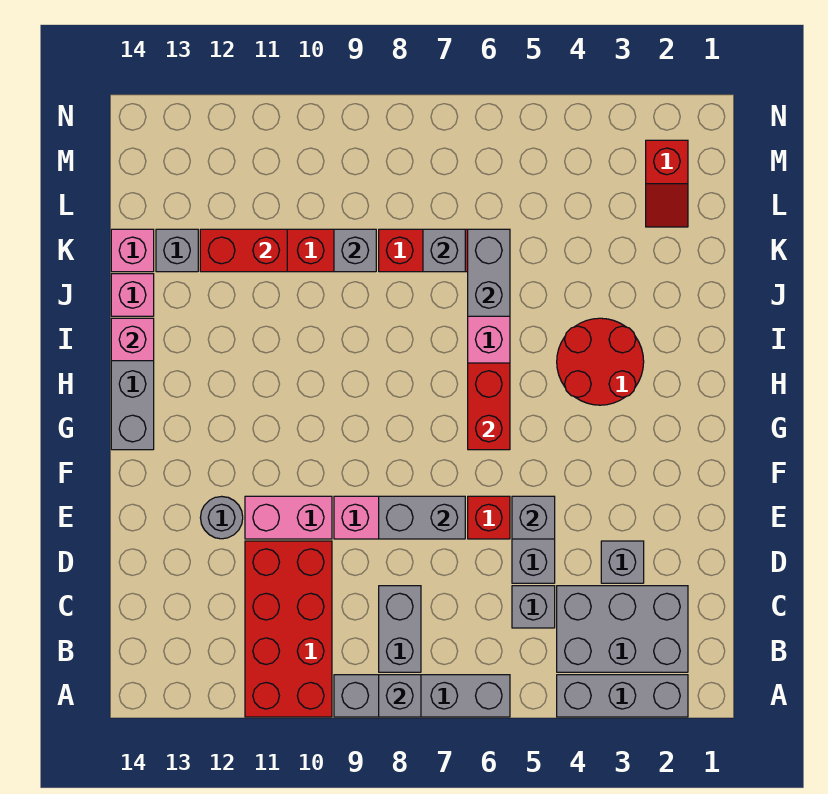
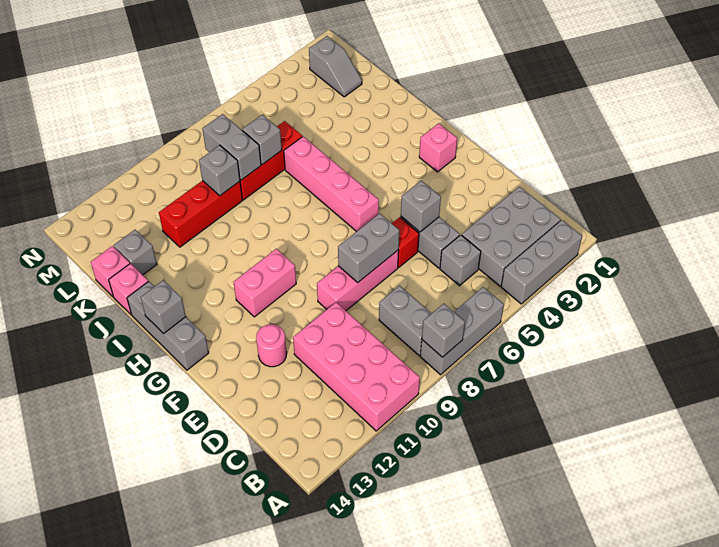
grey brick A6:A9 level 1 -> grey brick A6:A8 level 1
red brick A10:D11 level 1 -> pink brick A10:D11 level 1
grey brick D3 level 1 -> grey brick H14 level 2
pink brick E10:E11 level 1 -> pink brick G10:G11 level 1
grey round brick E12 level 1 -> pink round brick E12 level 1
red brick G6:H6 level 2 -> none
red round brick H3:I4 level 1 -> none
pink brick I14 level 2 -> pink brick G2 level 1
grey brick J6:K6 level 2 -> grey brick K8:L8 level 2
red brick K11:K12 level 2 -> none
red slope L2:M2 level 1 top M -> grey slope L2:M2 level 1 top M

